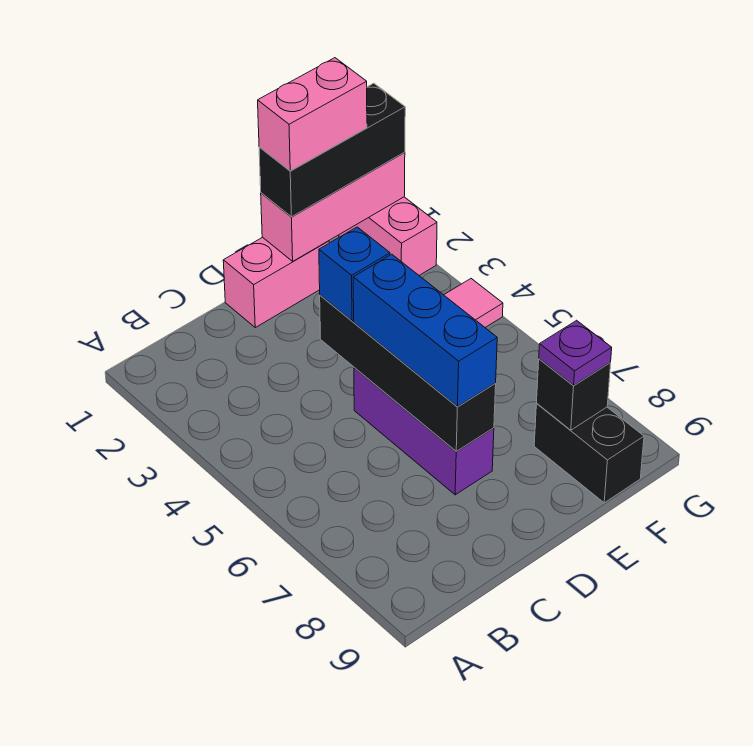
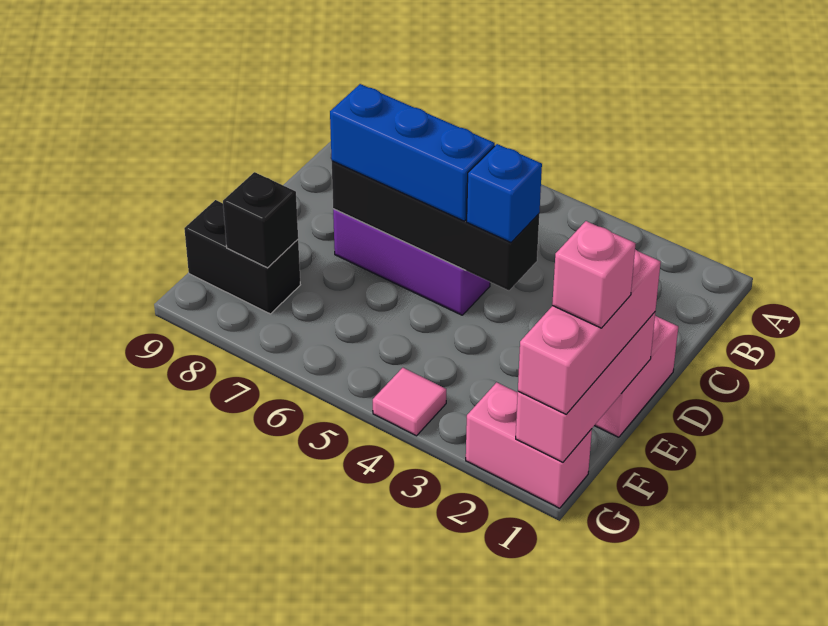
black brick E1:G1 level 3 -> pink brick E1:G1 level 3
pink brick E1:F1 level 4 -> pink brick F1 level 4
purple plate F8 level 3 -> none

